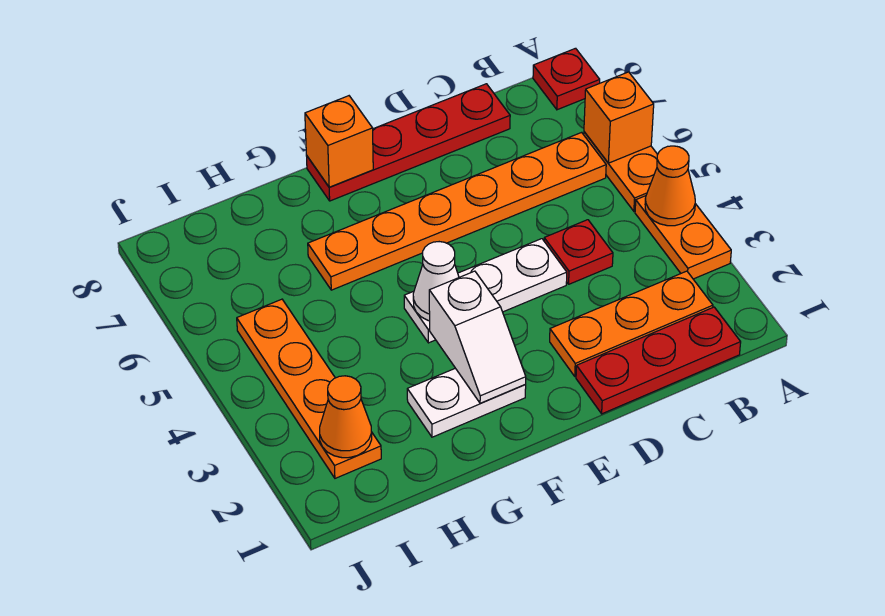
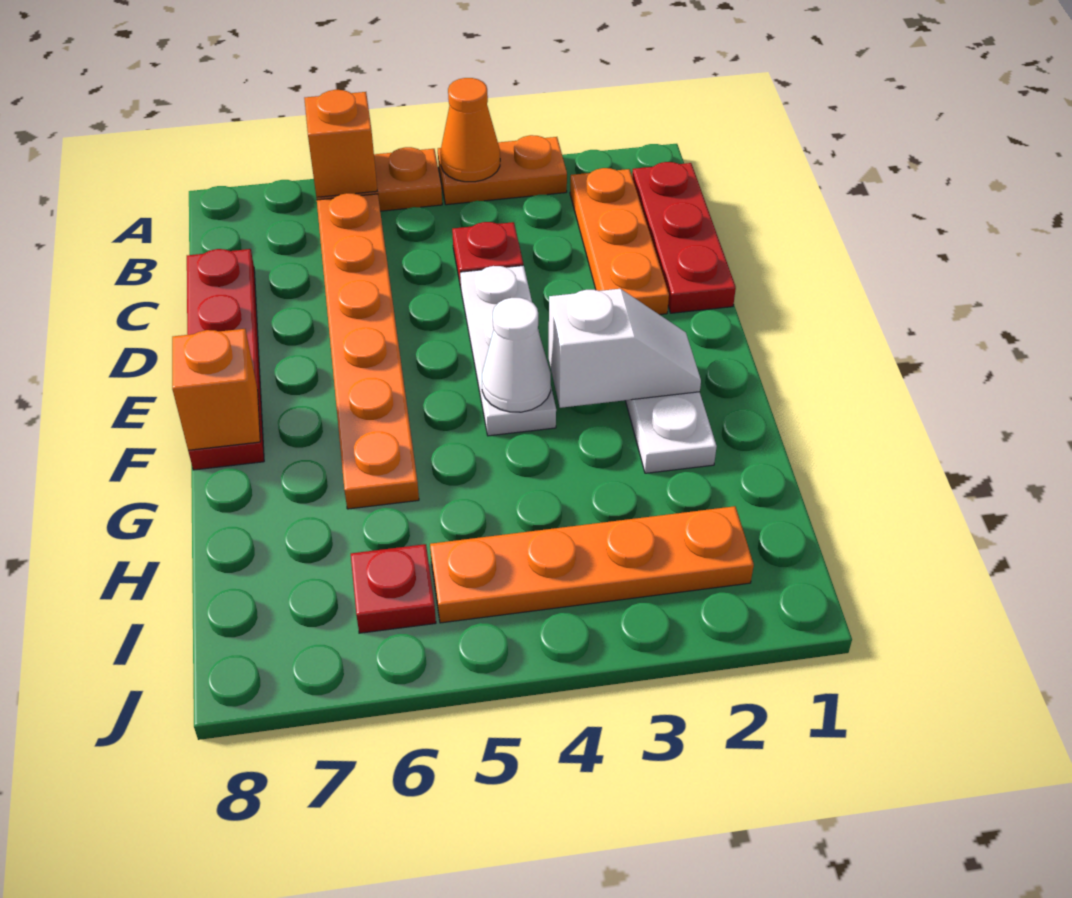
red plate A8 level 1 -> red plate I6 level 1
orange cone I2 level 2 -> none

